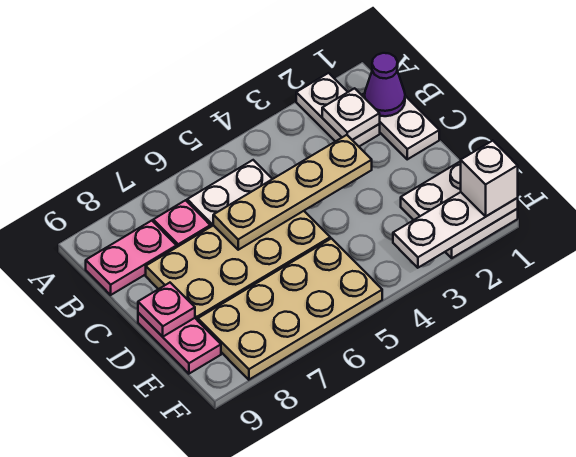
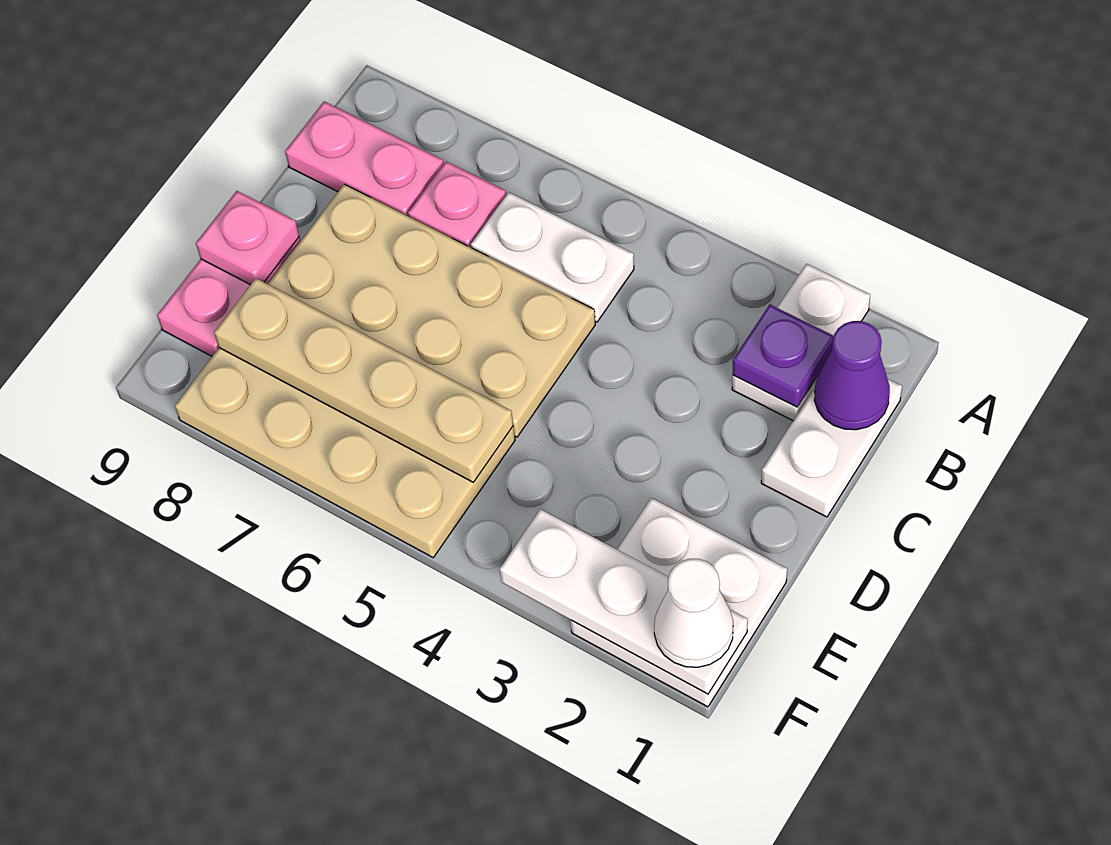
white plate B2 level 2 -> purple plate B2 level 2
tan plate C3:C6 level 2 -> tan plate E5:E8 level 2
white brick F1 level 3 -> white cone F1 level 3

